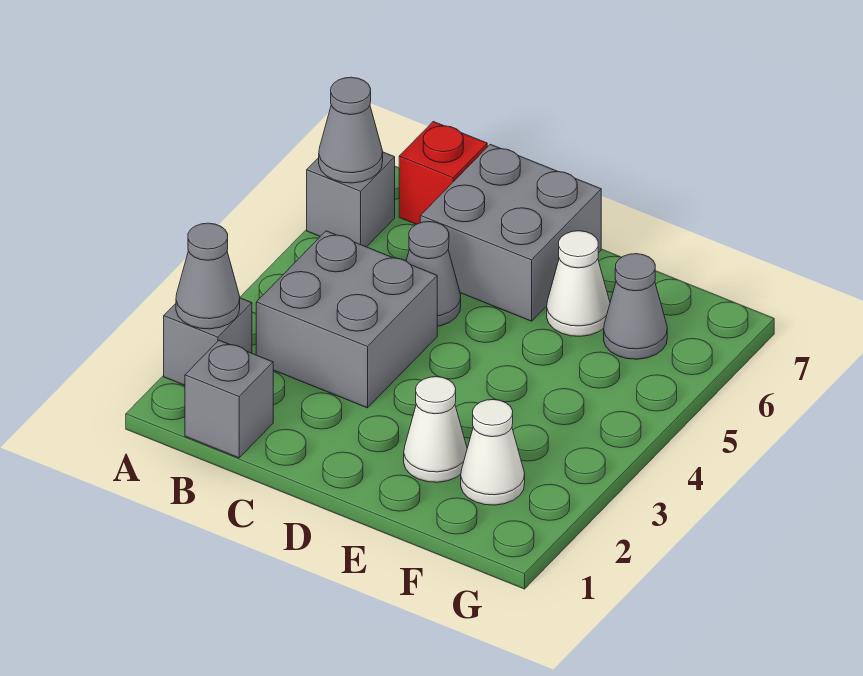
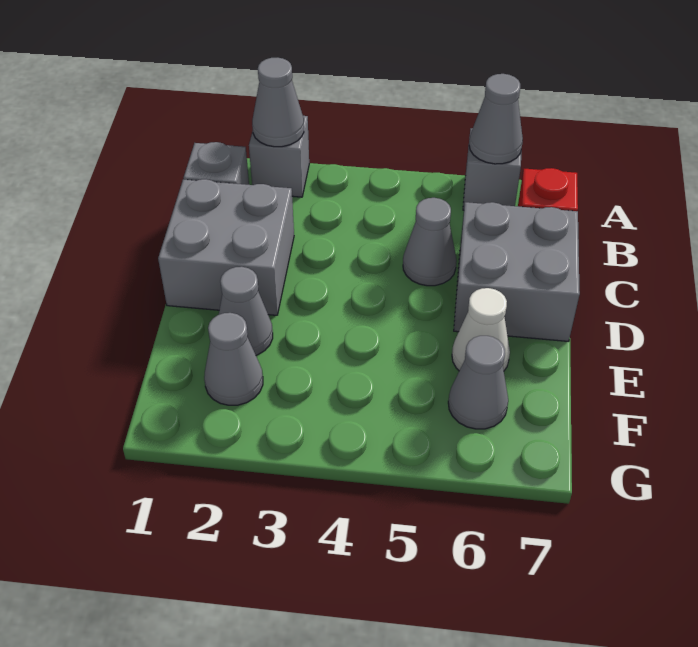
grey brick B3:C4 level 1 -> grey brick C1:D2 level 1
white cone E2 level 1 -> grey cone E2 level 1
white cone F2 level 1 -> grey cone F2 level 1

